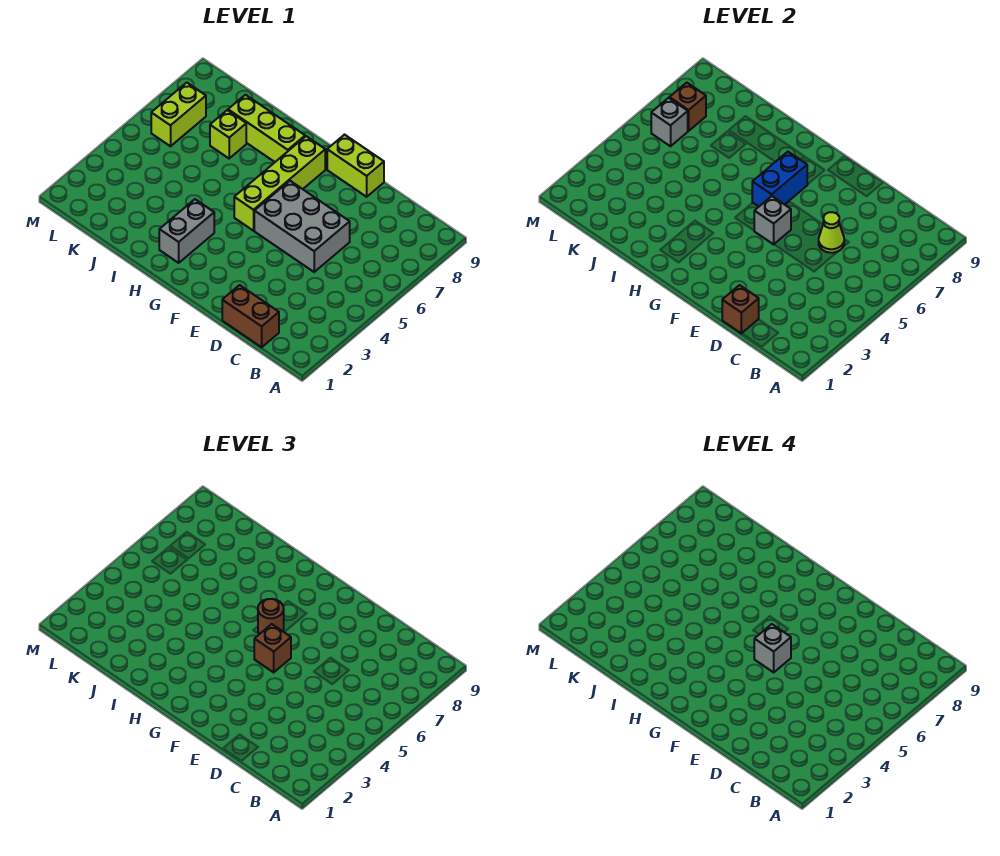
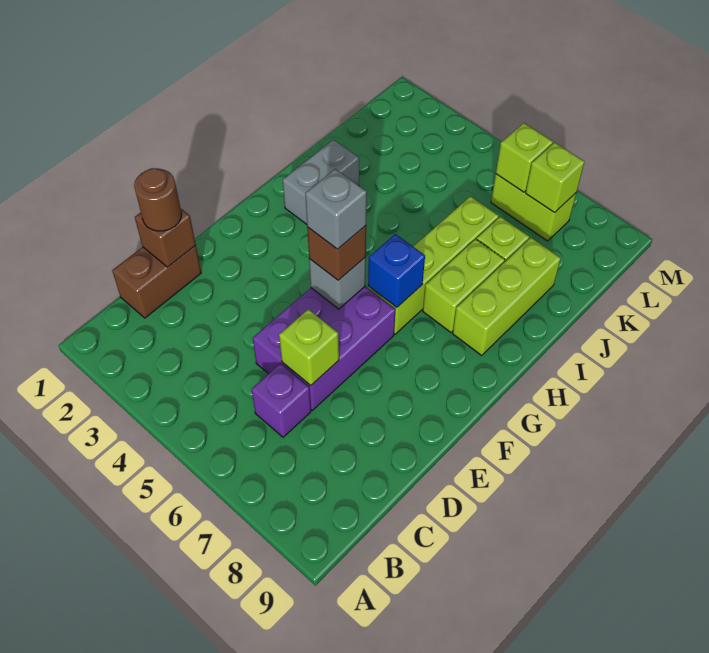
none -> purple brick C6 level 1
grey brick D5:F6 level 1 -> purple brick D5:F6 level 1
lime cone D6 level 2 -> lime brick D6 level 2
lime brick E9:F9 level 1 -> lime brick H7:I7 level 1
lime brick G5:G8 level 1 -> lime brick G6:J6 level 1
blue brick G6:G7 level 2 -> blue brick G6 level 2
brown round brick G6 level 3 -> brown round brick D1 level 3
grey brick H2:H3 level 1 -> grey brick H2:I2 level 1
grey brick L6 level 2 -> lime brick L6 level 2
brown brick L7 level 2 -> lime brick L7 level 2

